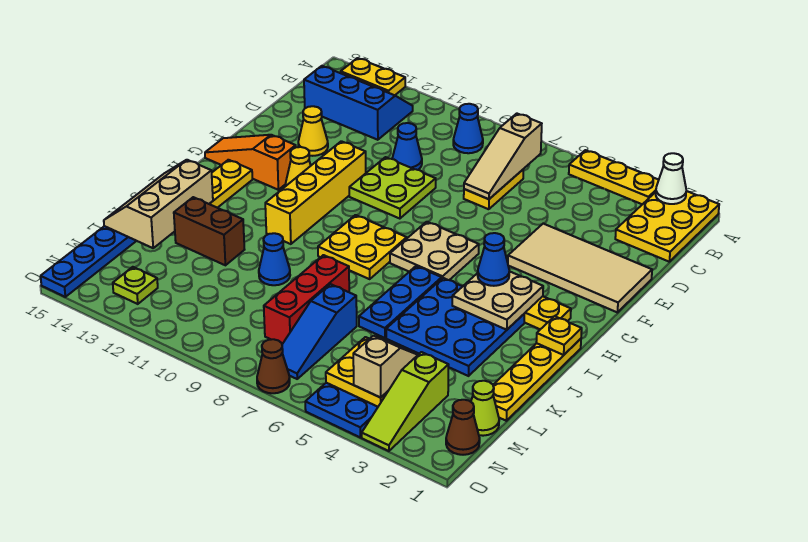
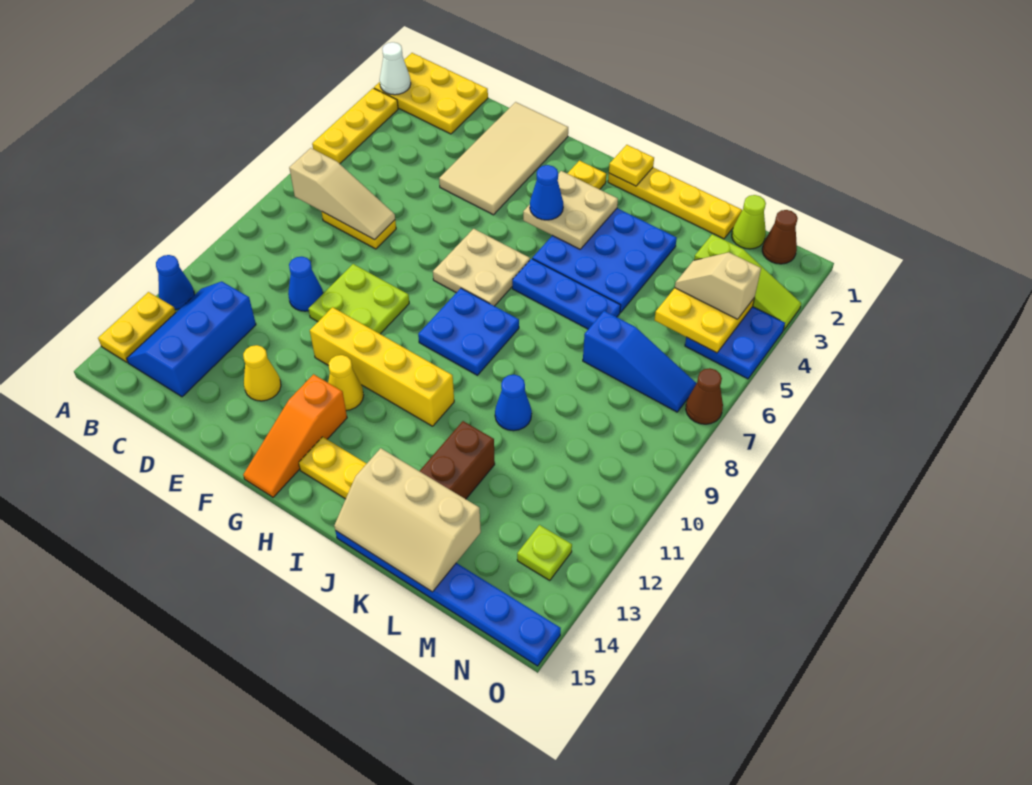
blue cone B9 level 1 -> blue cone A12 level 1
yellow plate H8:I9 level 1 -> blue plate H8:I9 level 1
red brick K8:M8 level 1 -> none

